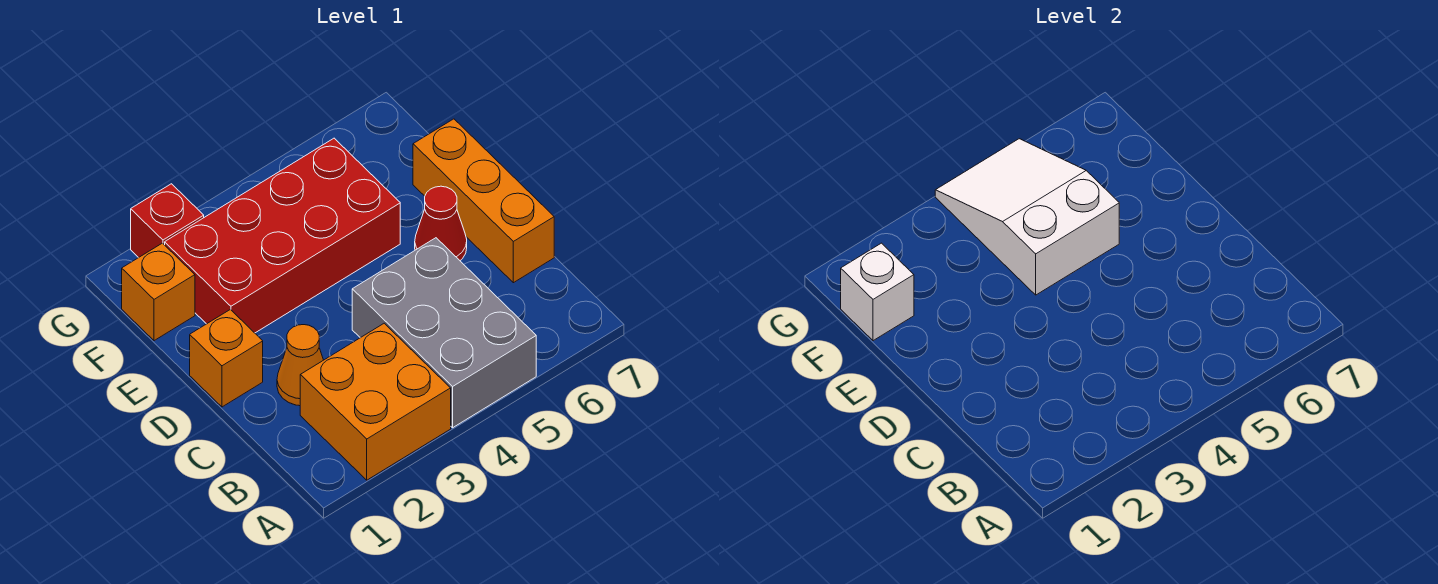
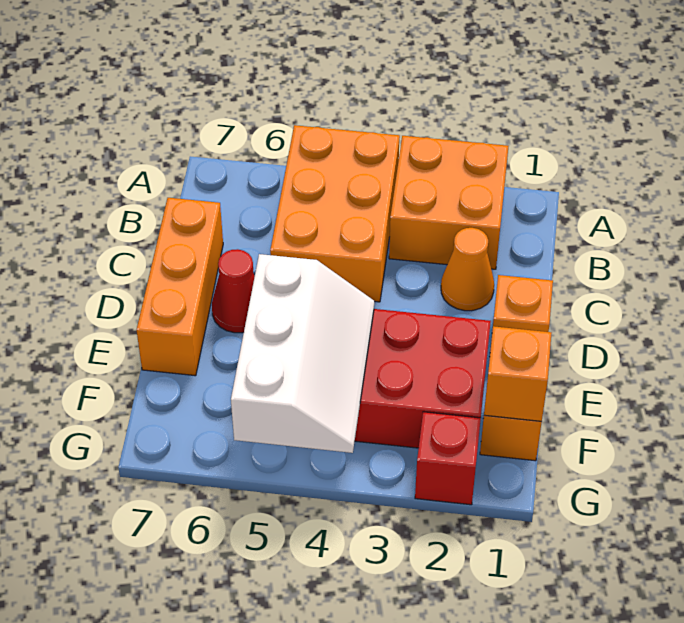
grey brick A4:C5 level 1 -> orange brick A4:C5 level 1
white slope E4:G5 level 2 top E -> white slope E4:G5 level 2 top 5
white brick F1 level 2 -> orange brick F1 level 2

